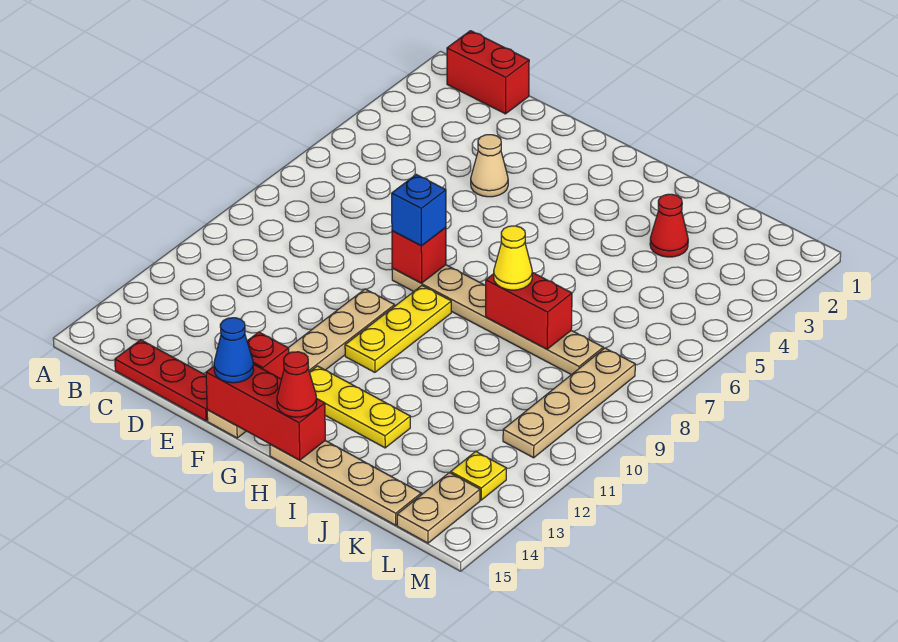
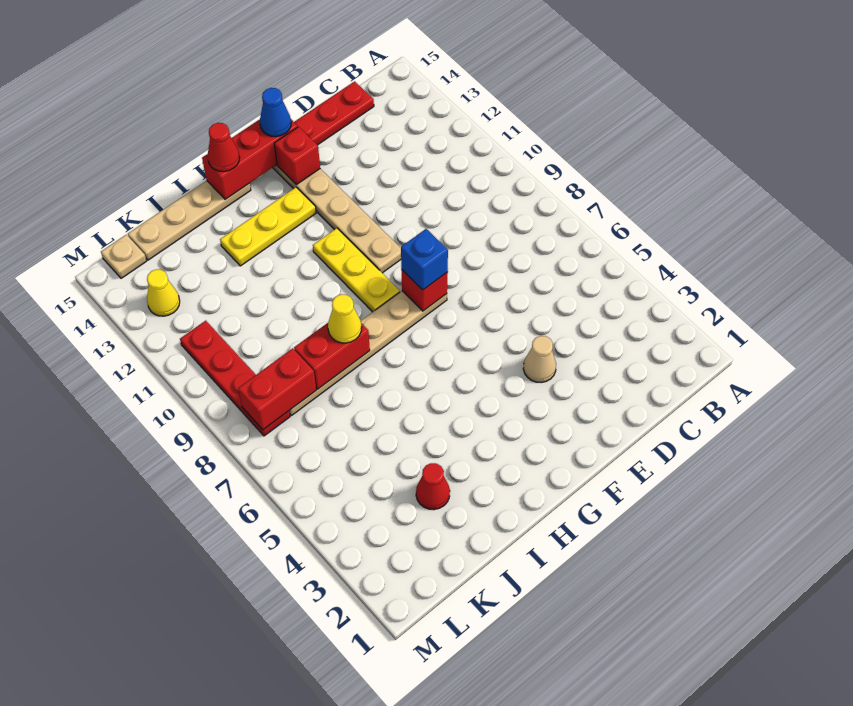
red brick B1:C1 level 1 -> red brick K8:L8 level 2
tan plate L8:L11 level 1 -> red plate L8:L11 level 1
yellow plate L13 level 1 -> yellow cone L13 level 1
tan plate L14:L15 level 1 -> tan plate L15 level 1

